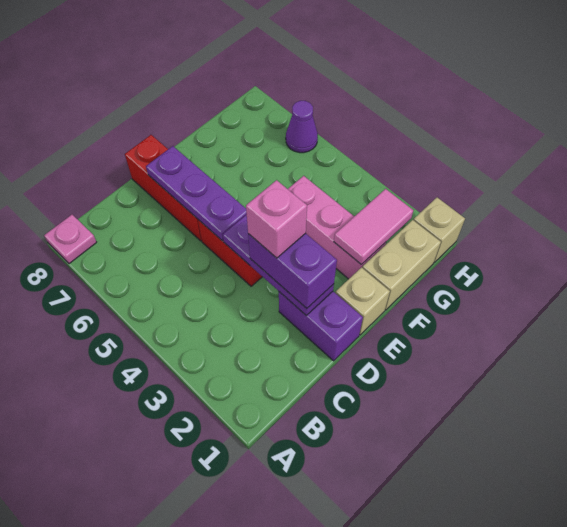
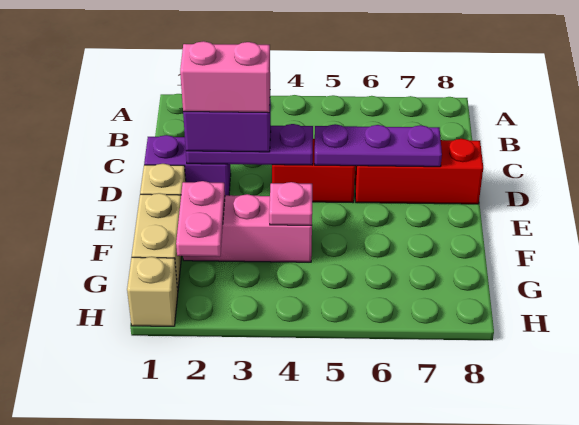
pink plate A8 level 1 -> pink plate F4 level 2
pink brick D3 level 4 -> pink brick D2:D3 level 4
pink tile F2:G2 level 2 -> pink plate F2:G2 level 2
purple cone H6 level 1 -> none

